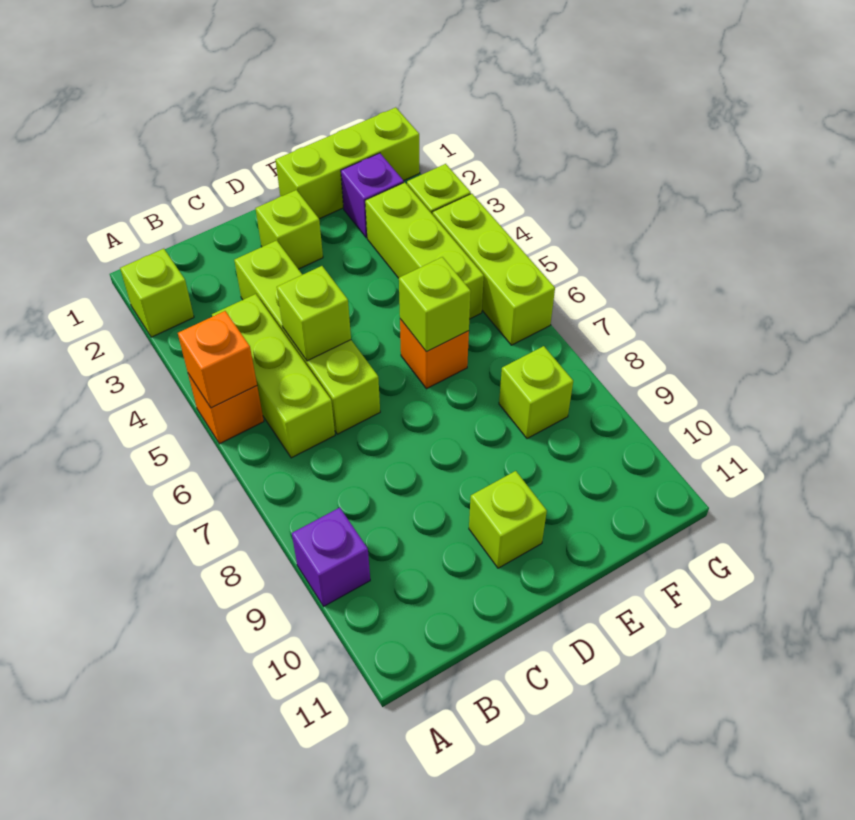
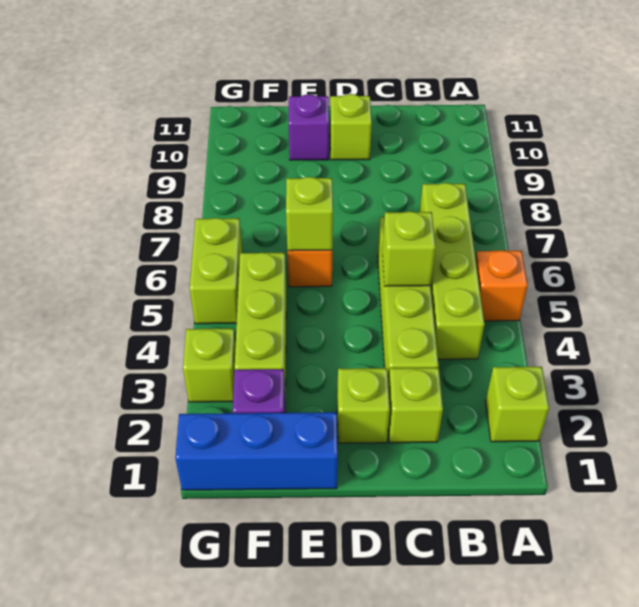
orange brick A5 level 2 -> none
purple brick A9 level 1 -> purple brick E10 level 1
lime brick B4:B6 level 1 -> lime brick B4:B7 level 1
lime brick E1:G1 level 1 -> blue brick E1:G1 level 1
lime brick F8 level 1 -> lime brick C2 level 1
lime brick G4:G6 level 1 -> lime brick G5:G6 level 1

